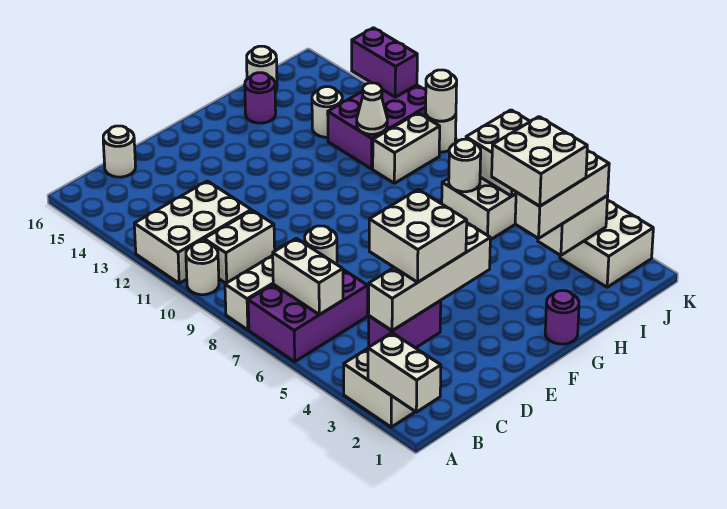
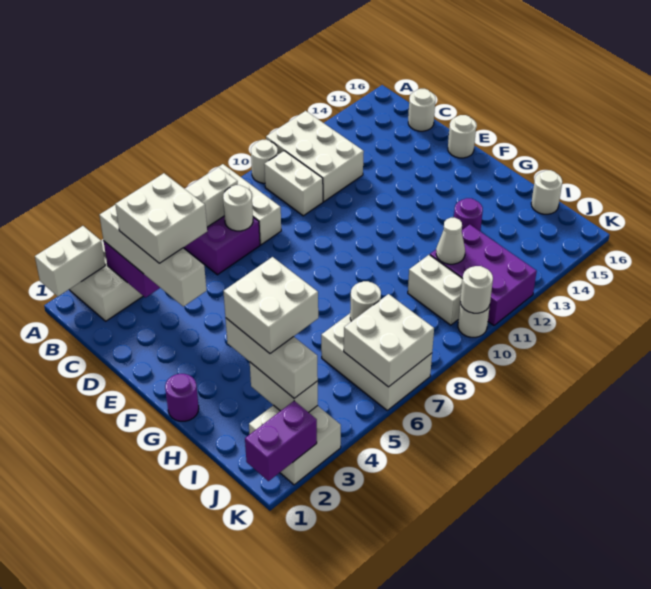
purple round brick H15 level 1 -> purple round brick H13 level 1
white round brick I13 level 1 -> white round brick E16 level 1
purple brick K12:K13 level 2 -> purple brick K1:K2 level 2

